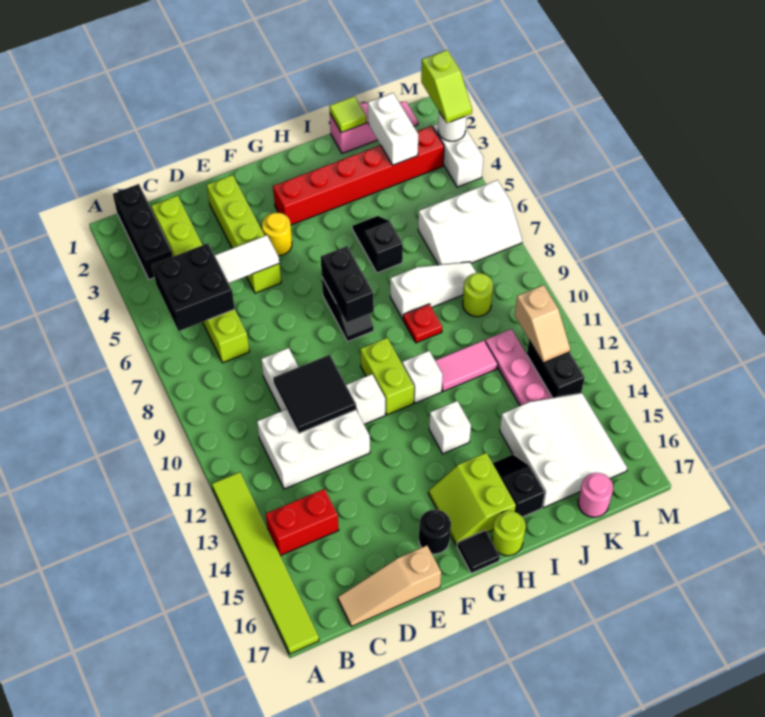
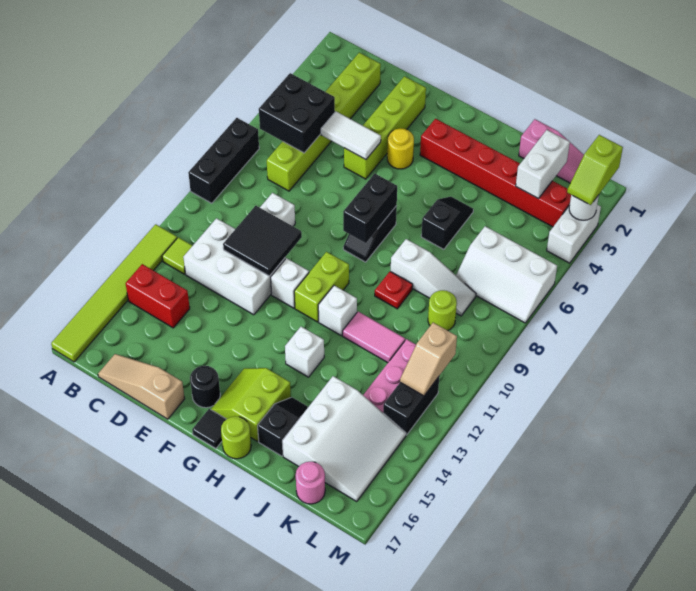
black brick B1:B3 level 1 -> black brick A7:A9 level 1
lime tile J1 level 2 -> lime tile B12 level 1

